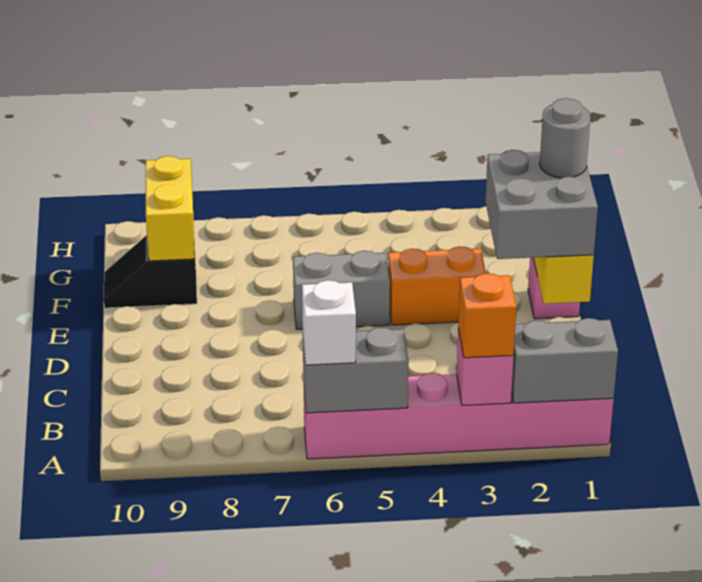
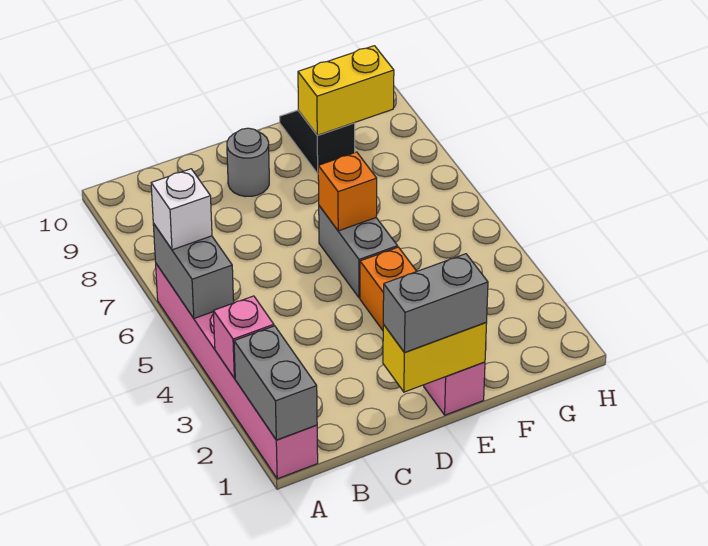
orange brick A3 level 3 -> orange brick E6 level 2
grey brick D1:E2 level 3 -> grey brick D1:E1 level 3
grey round brick E1 level 4 -> grey round brick D9 level 1

